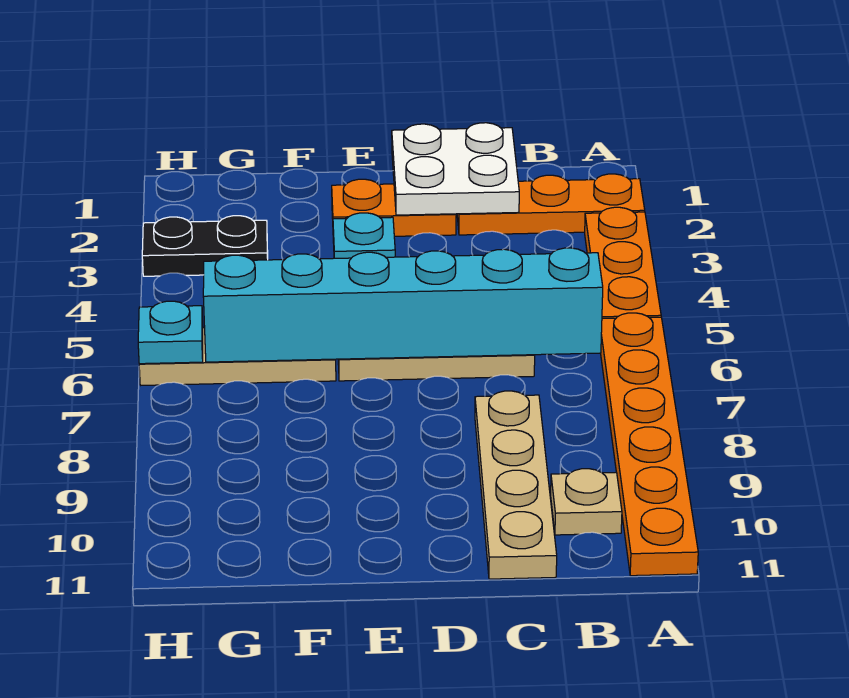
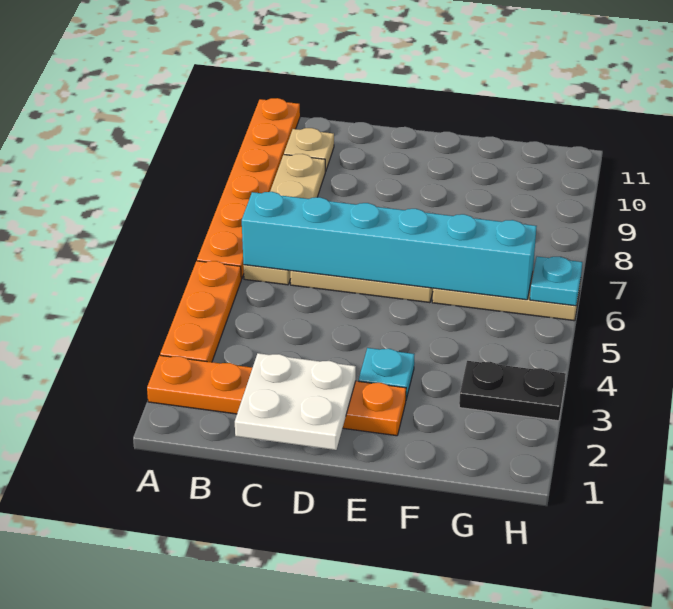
tan plate C8:C11 level 1 -> tan plate B6:B9 level 1

